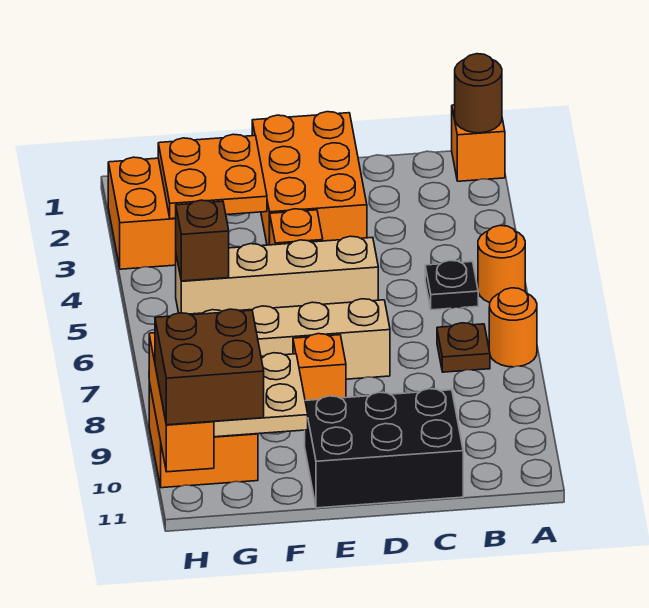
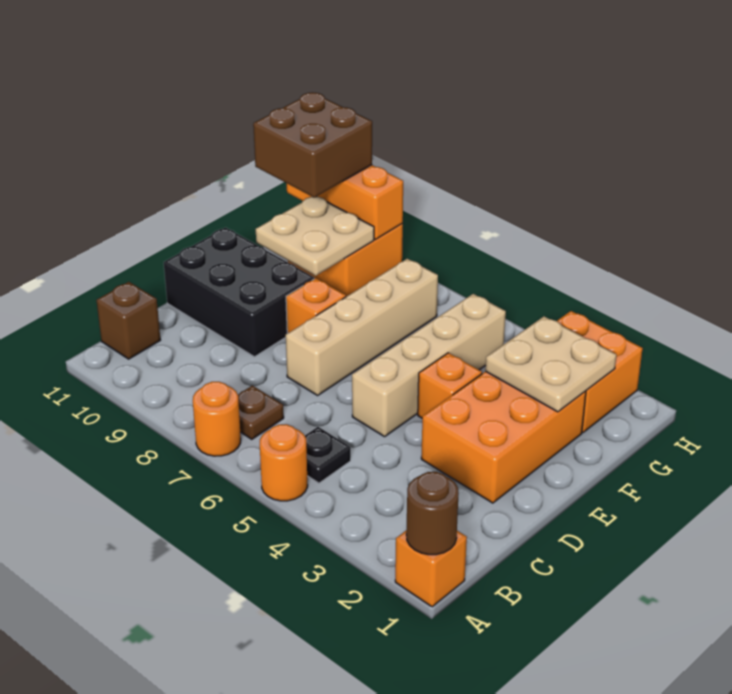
black brick C10:E11 level 1 -> black brick D9:E11 level 1
orange brick D1:E3 level 1 -> orange brick D2:F3 level 1
orange plate F2:G3 level 2 -> tan plate F2:G3 level 2
brown brick G5 level 2 -> brown brick B11 level 1

